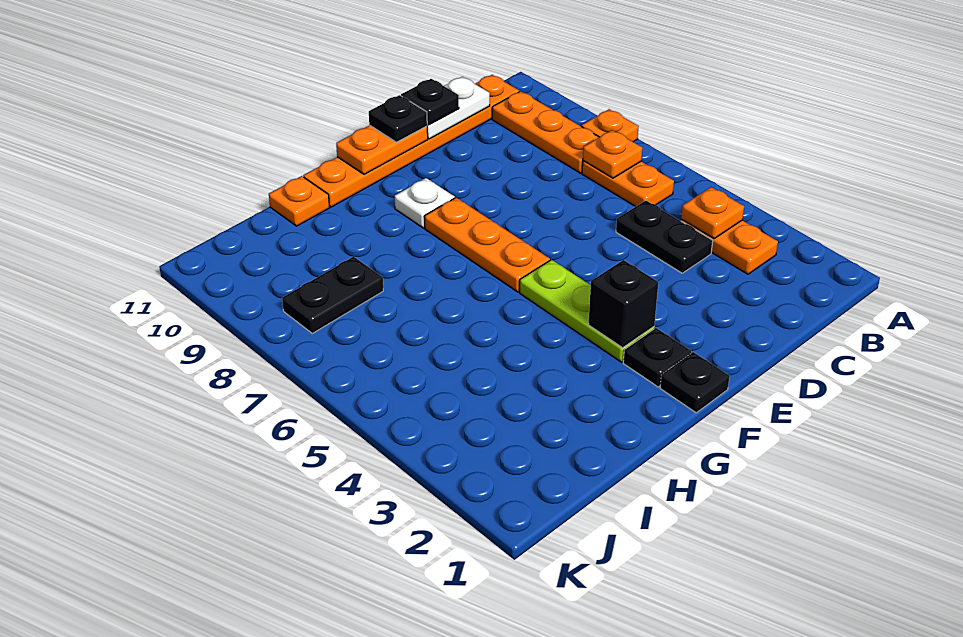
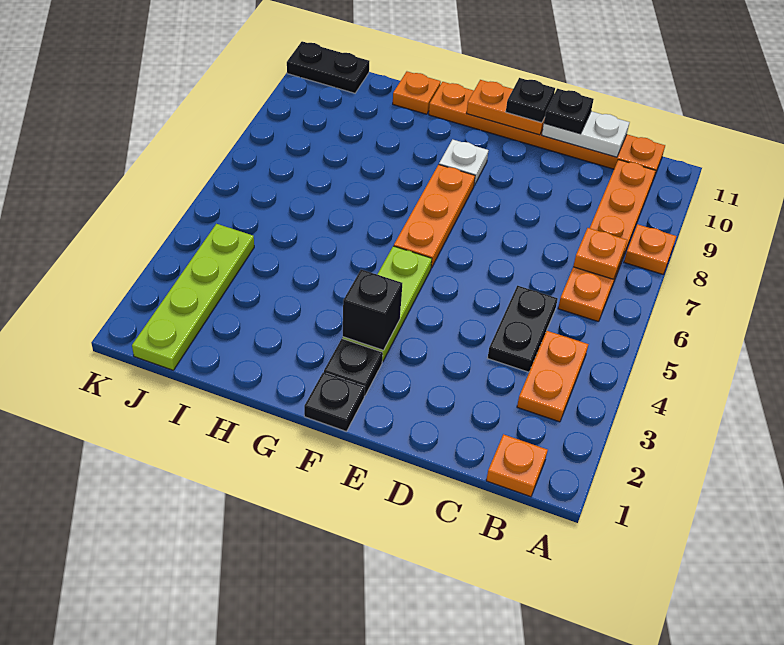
orange plate B4 level 2 -> orange plate B1 level 1
black plate I8:J8 level 1 -> black plate J11:K11 level 1
none -> lime plate J1:J4 level 1

